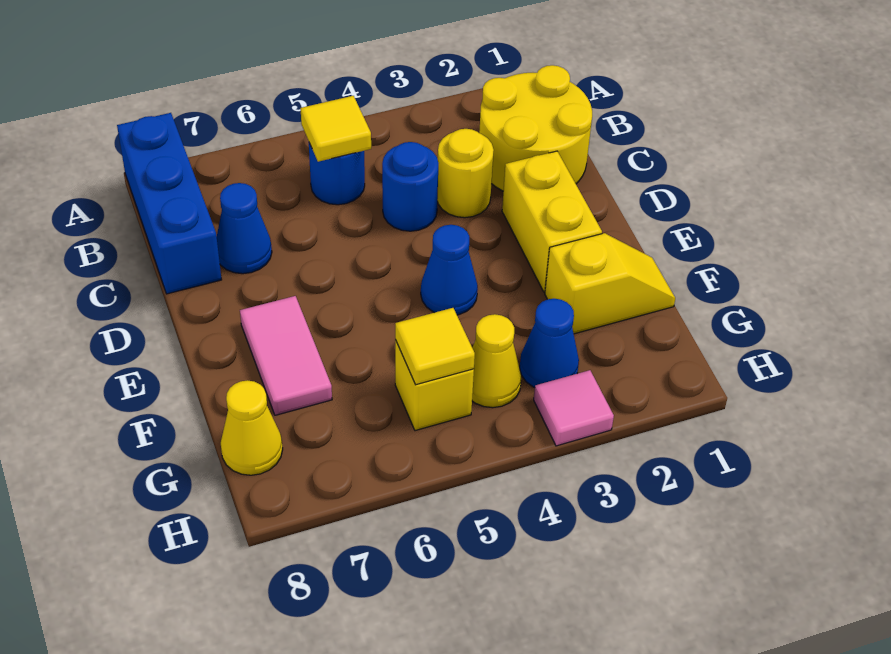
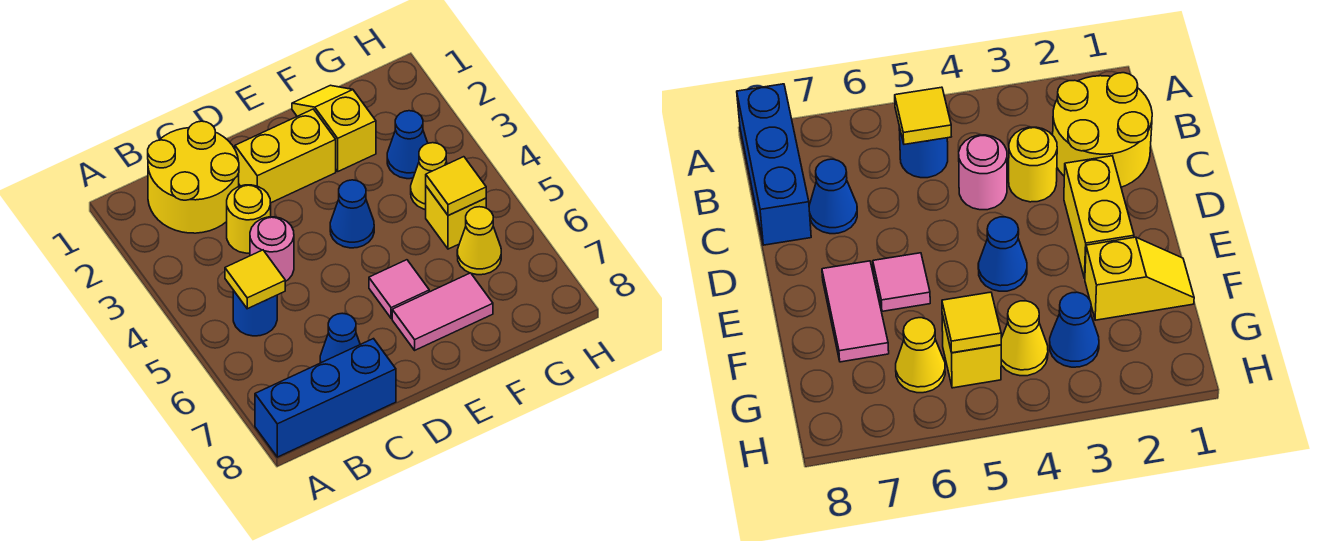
blue round brick C4 level 1 -> pink round brick C4 level 1
yellow cone G8 level 1 -> yellow cone G6 level 1
pink tile H3 level 1 -> pink tile E6 level 1

